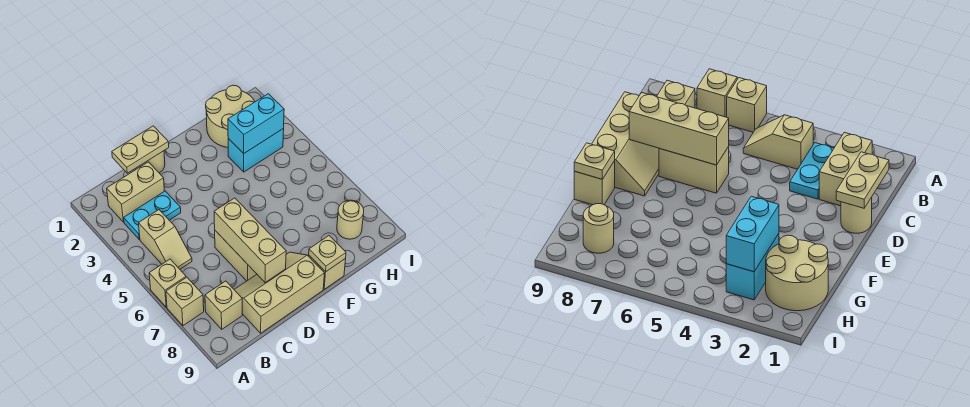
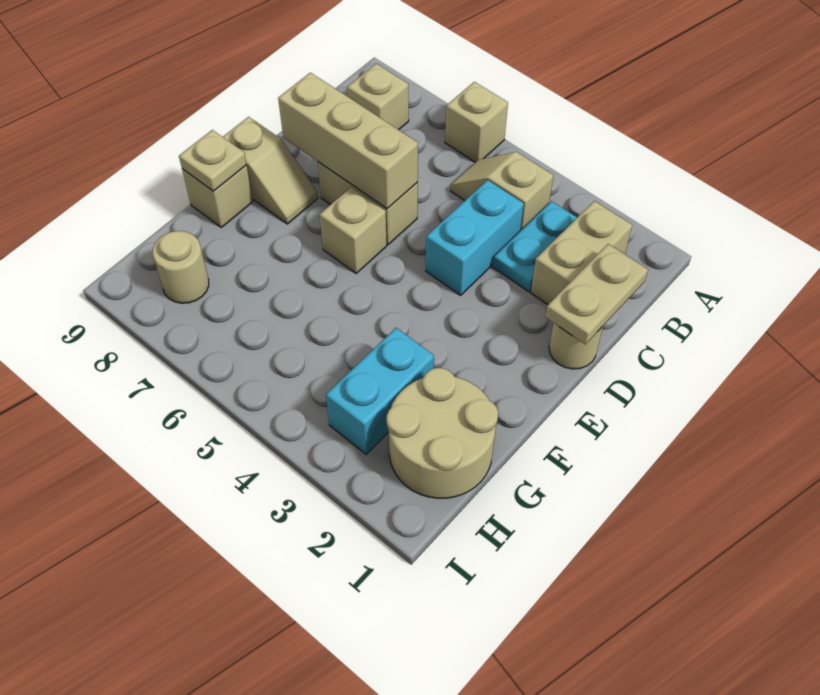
tan brick A7 level 1 -> tan brick E6 level 1
tan slope C8:E9 level 1 top 9 -> tan slope E8:E9 level 1 top 9
cyan brick G3:H3 level 2 -> cyan brick C4:D4 level 1

